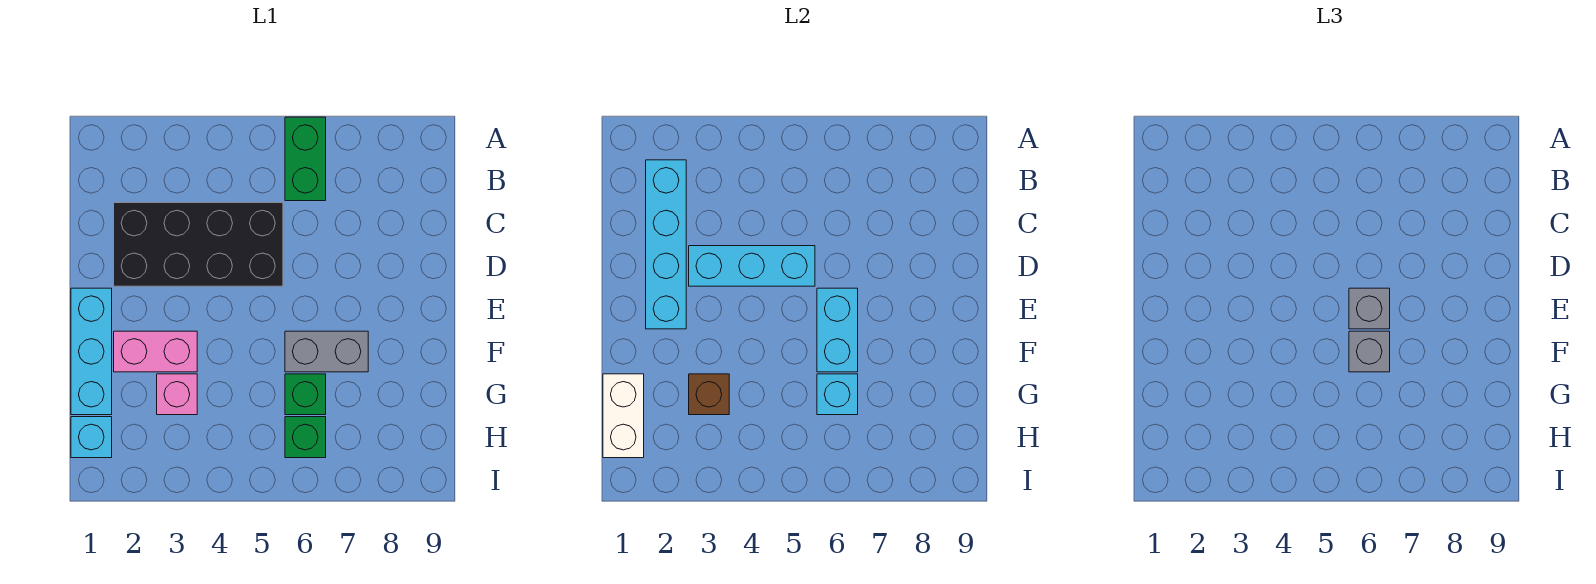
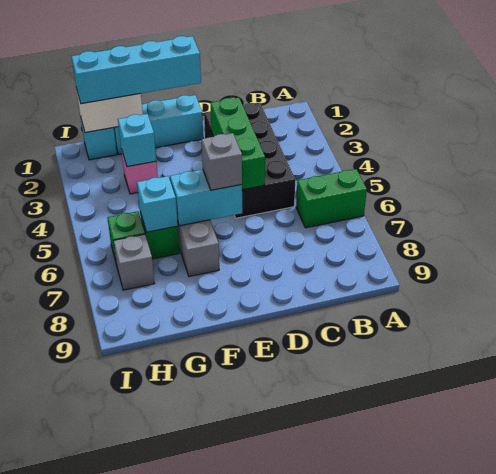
cyan brick B2:E2 level 2 -> cyan brick E1:H1 level 3
cyan brick D3:D5 level 2 -> green brick D3:D5 level 2
pink brick F2:F3 level 1 -> none
grey brick F6 level 3 -> grey brick H7 level 1
brown brick G3 level 2 -> cyan brick G3 level 2

